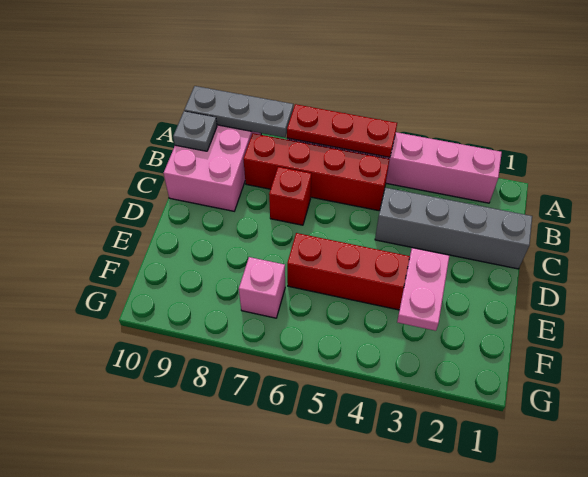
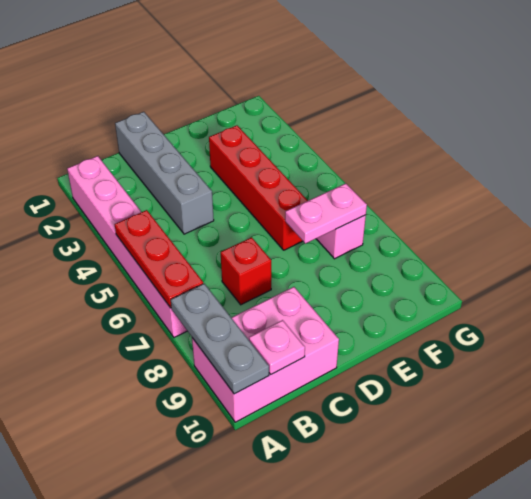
red brick B5:B8 level 1 -> none
grey plate B10 level 2 -> pink plate B10 level 2
pink plate E3:F3 level 2 -> pink plate E7:F7 level 2

